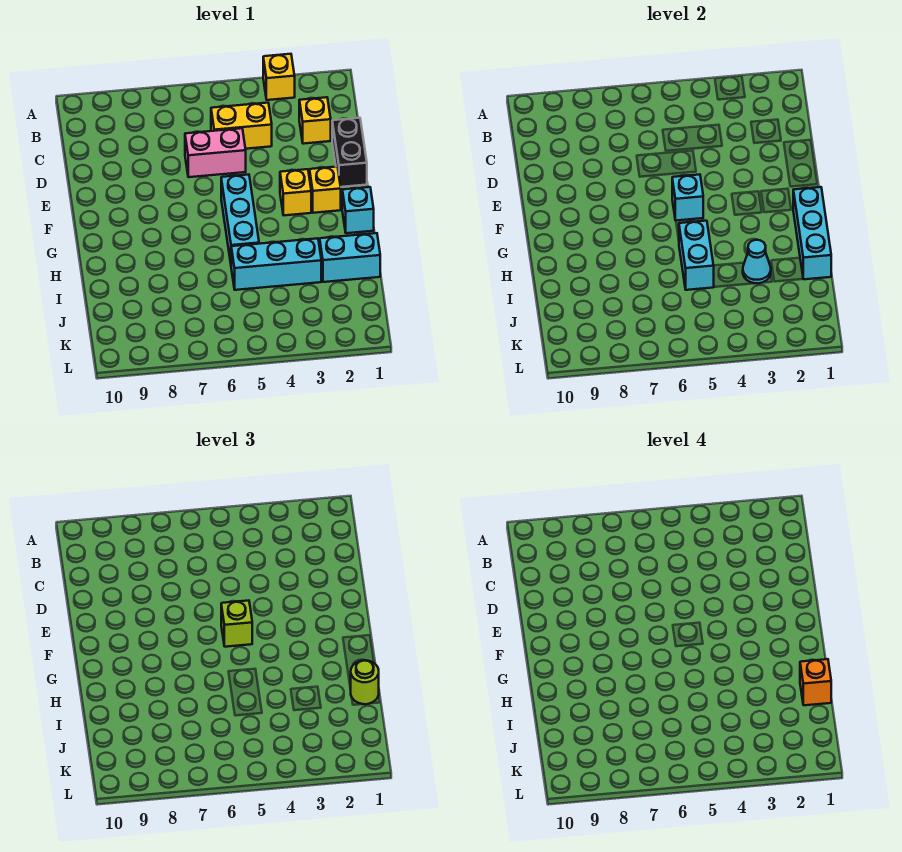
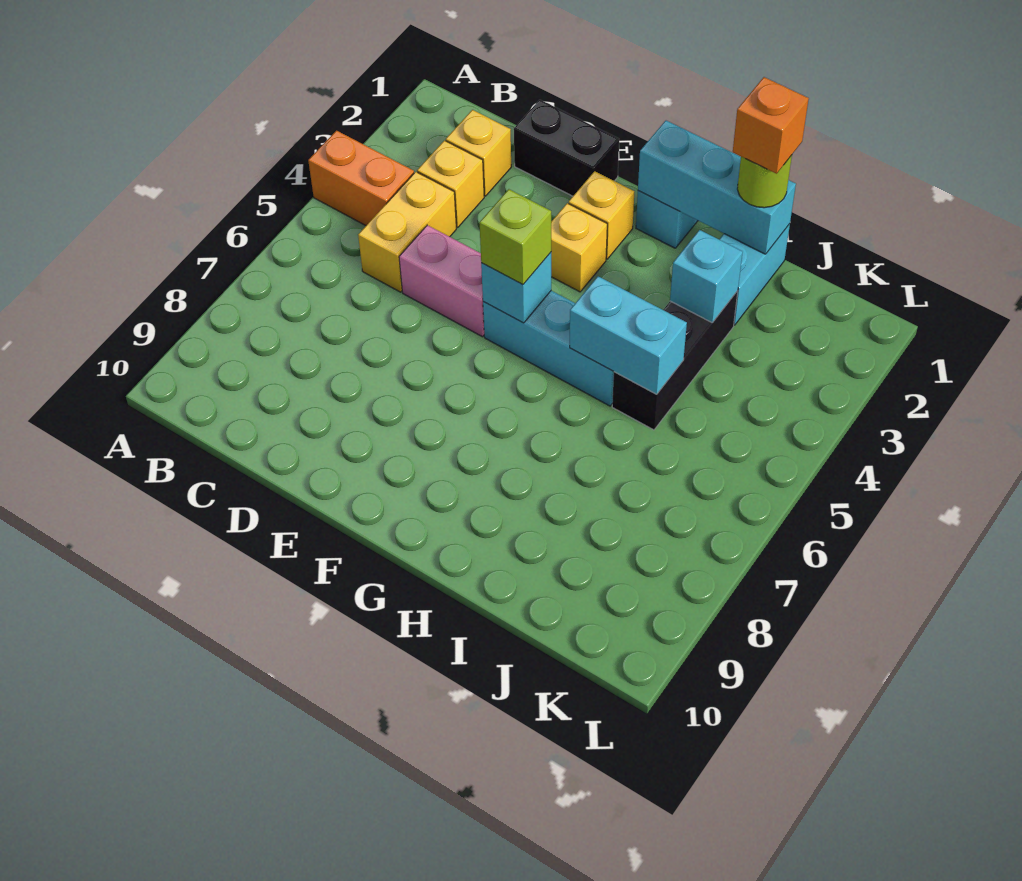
yellow brick A3 level 1 -> yellow brick C3 level 1
none -> orange brick A4:B4 level 1
pink brick D5:D6 level 1 -> pink brick D5:E5 level 1
cyan brick I3:I5 level 1 -> black brick I3:I5 level 1
cyan cone I3 level 2 -> cyan brick I3 level 2

